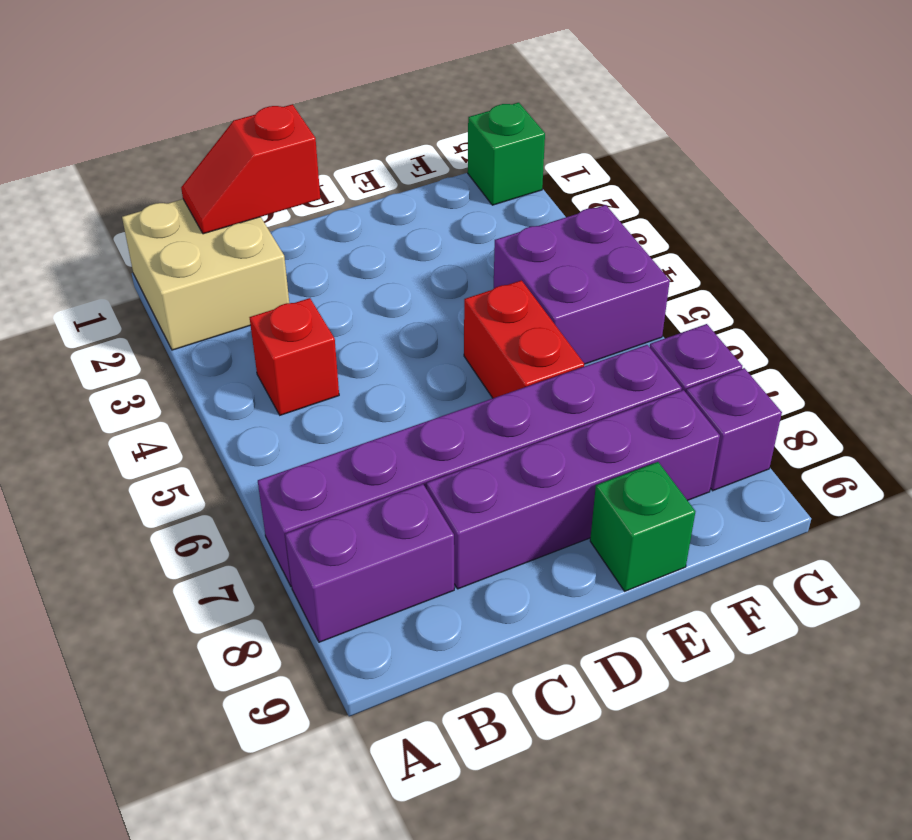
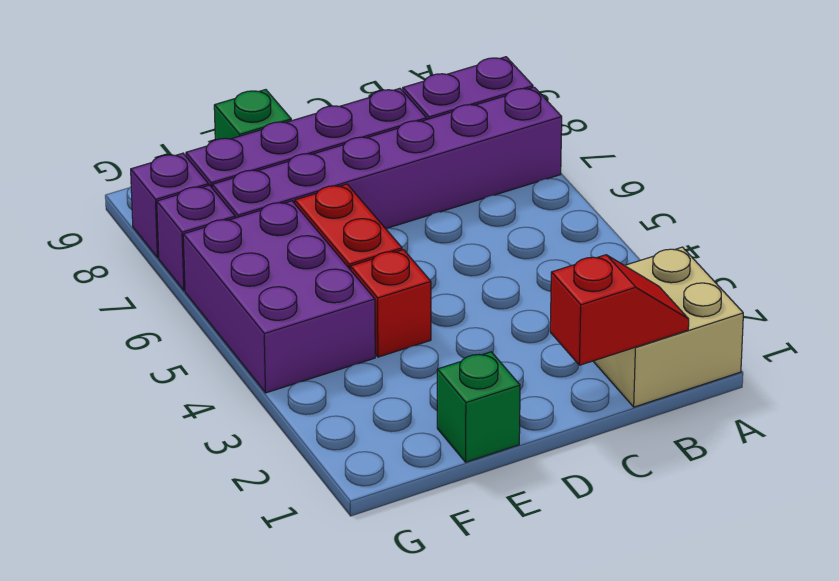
red brick B4 level 1 -> red brick E4 level 1
purple brick F4:G5 level 1 -> purple brick F4:G6 level 1
green brick G1 level 1 -> green brick E1 level 1

